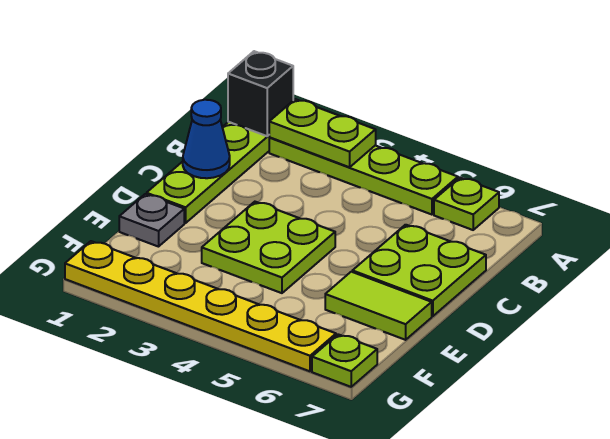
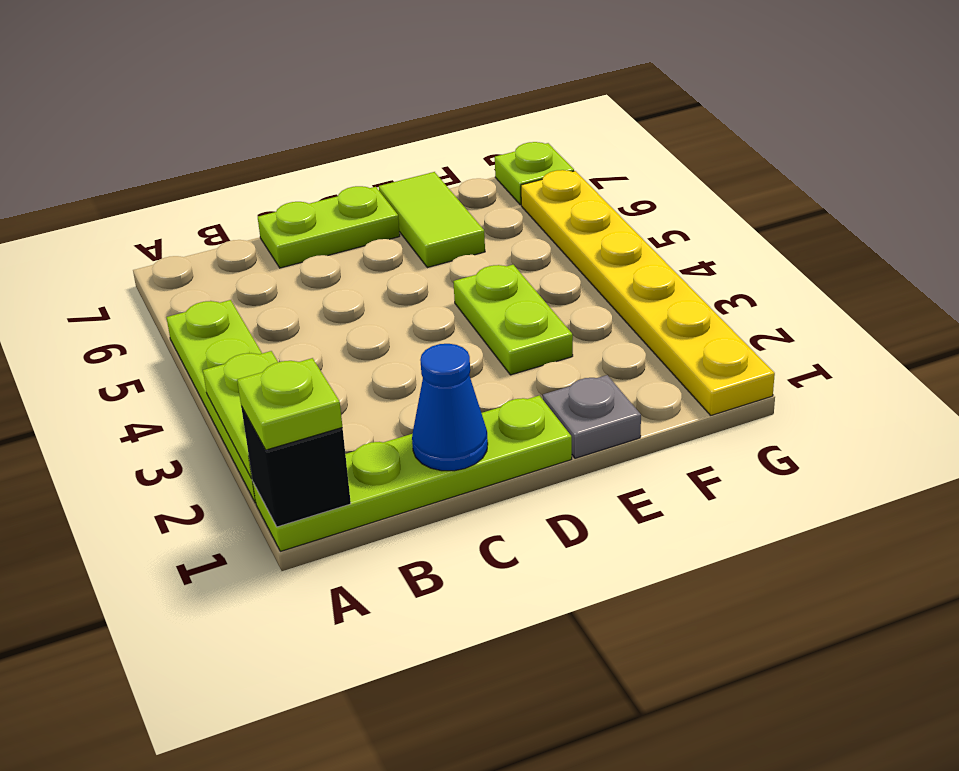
lime plate A6 level 1 -> lime plate A1 level 3
lime plate C6:D7 level 1 -> lime plate C7:D7 level 1
lime plate D3:E4 level 1 -> lime plate E3:E4 level 1

